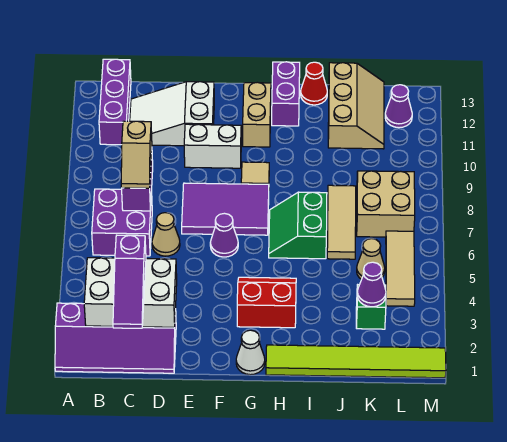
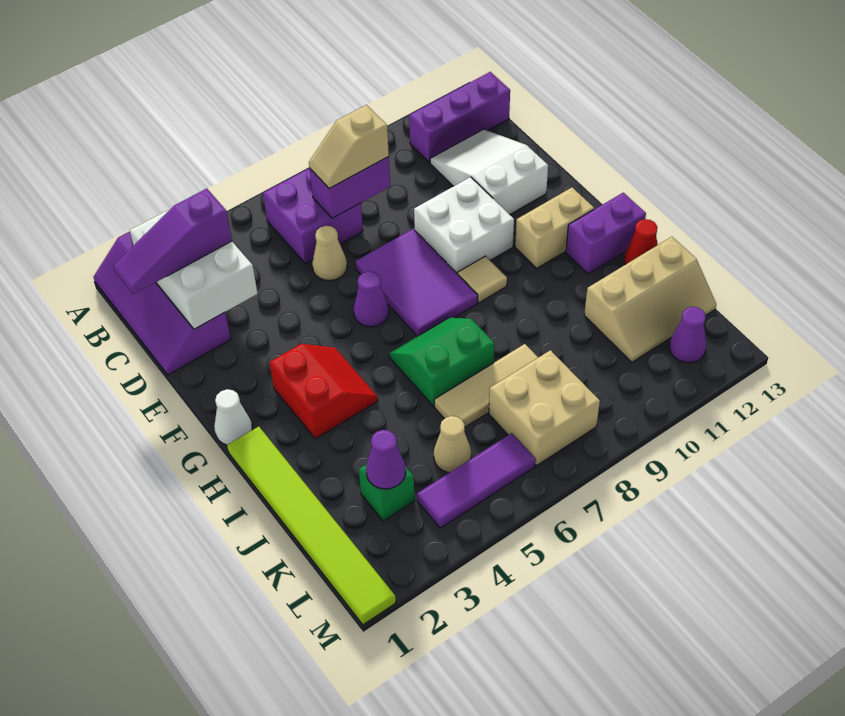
white brick E10:F10 level 1 -> white brick E9:F10 level 1
tan tile L4:L6 level 1 -> purple tile L4:L6 level 1

